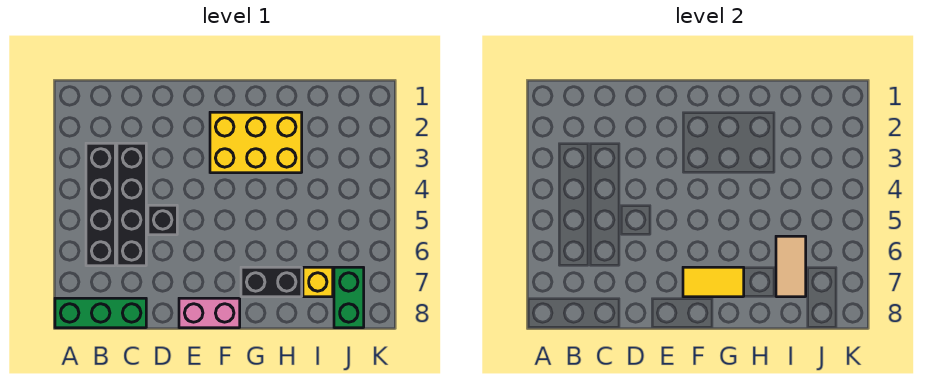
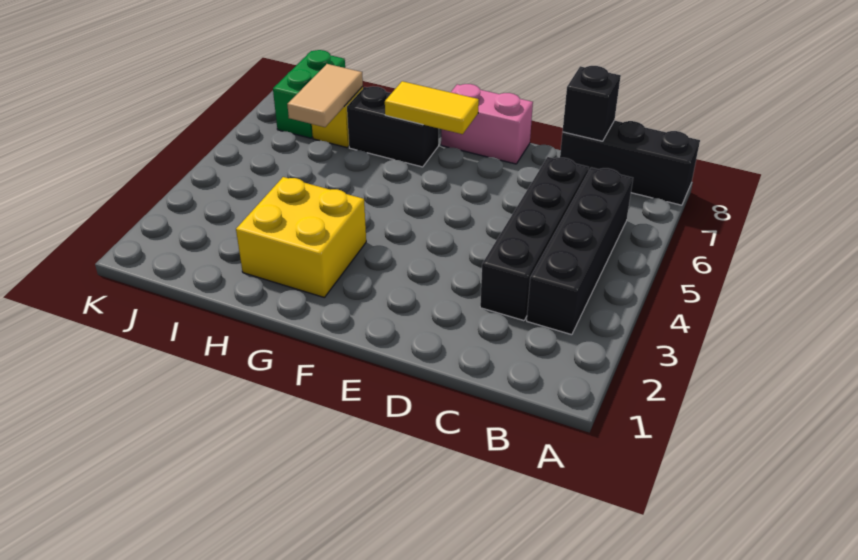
green brick A8:C8 level 1 -> black brick A8:C8 level 1
black brick D5 level 1 -> black brick C8 level 2
yellow brick F2:H3 level 1 -> yellow brick G2:H3 level 1

